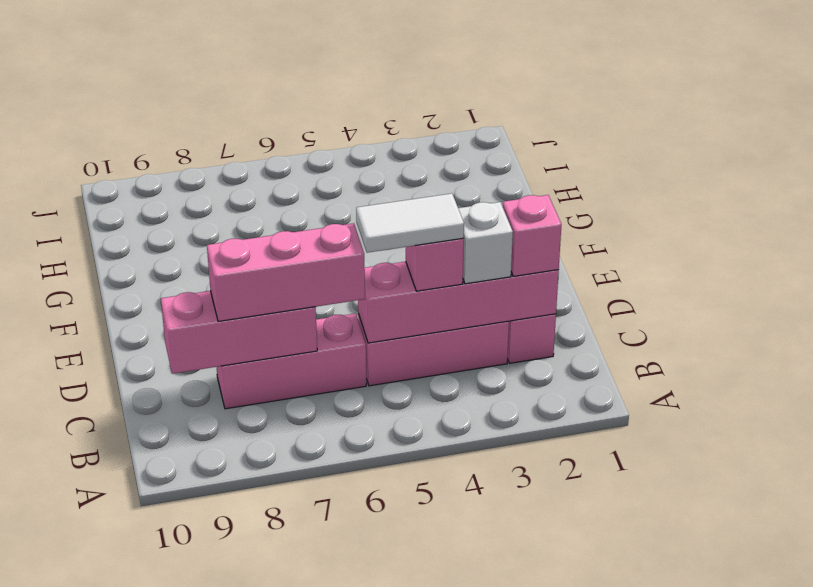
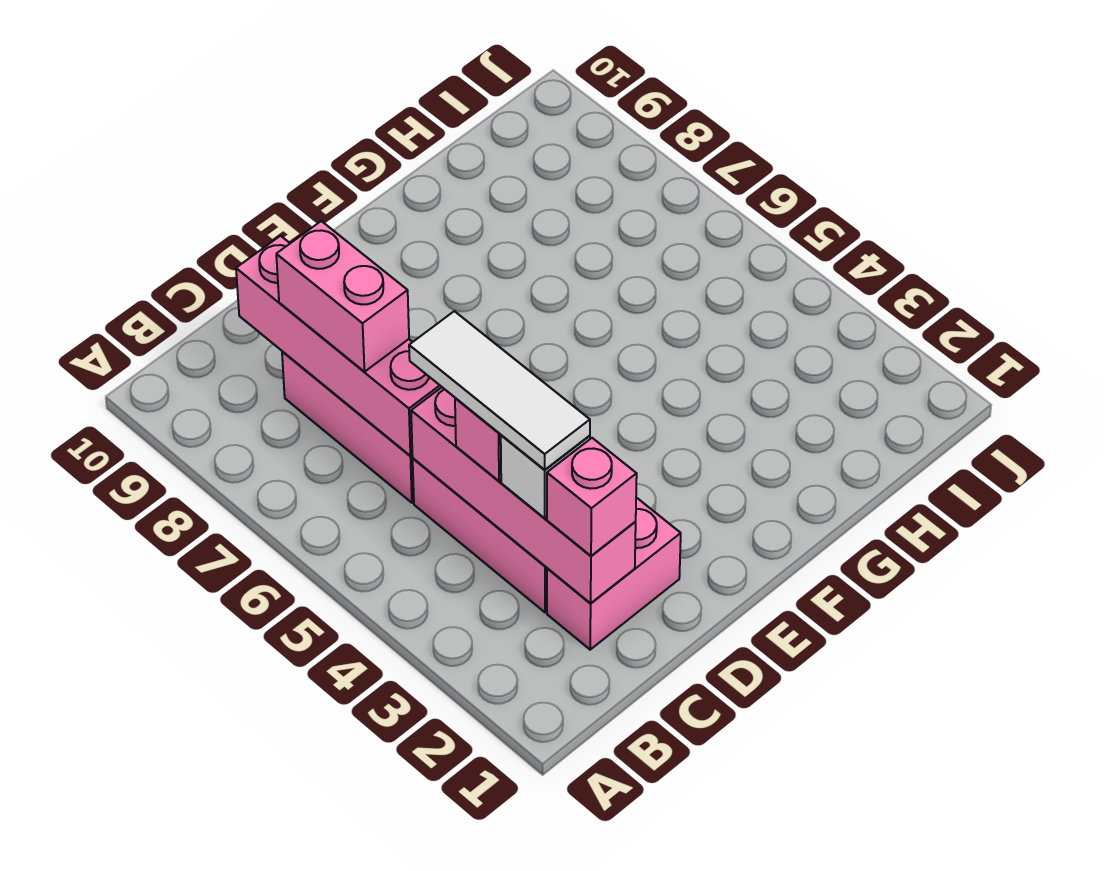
white tile C4:C5 level 4 -> white tile C3:C5 level 4
pink brick C6:C8 level 3 -> pink brick C7:C8 level 3
pink brick C7:C9 level 2 -> pink brick C6:C9 level 2

